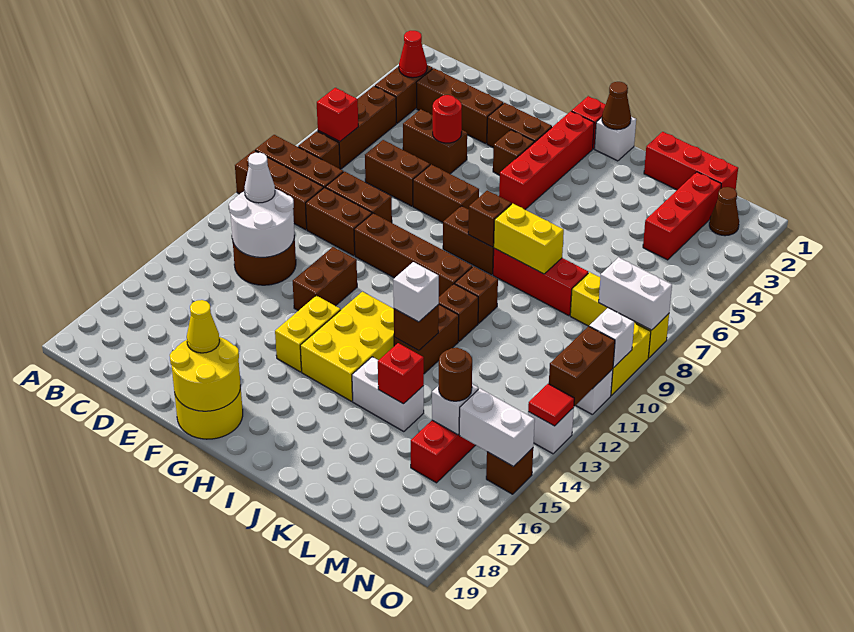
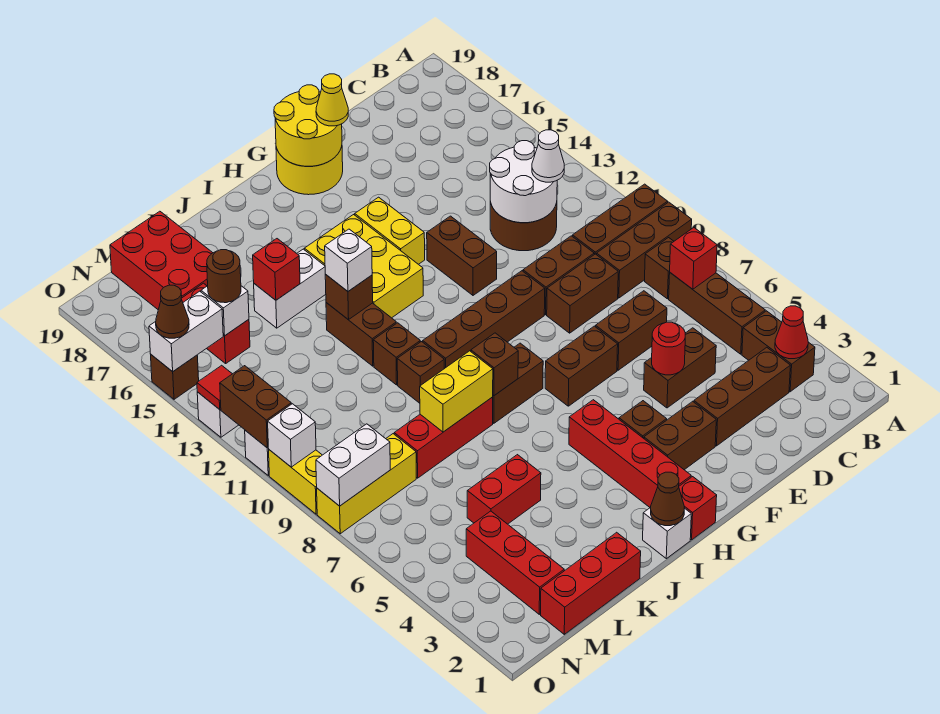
none -> red brick K5:L5 level 1
none -> red brick L17:M19 level 1
brown cone N2 level 1 -> brown cone O15 level 3

